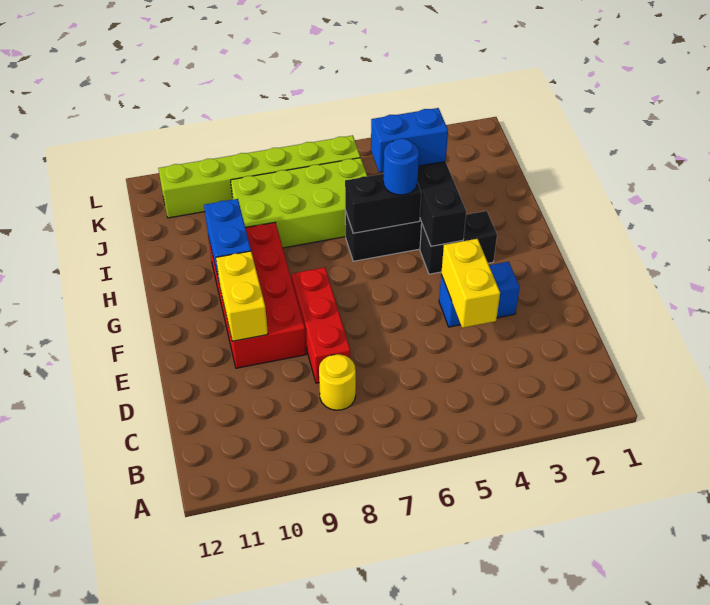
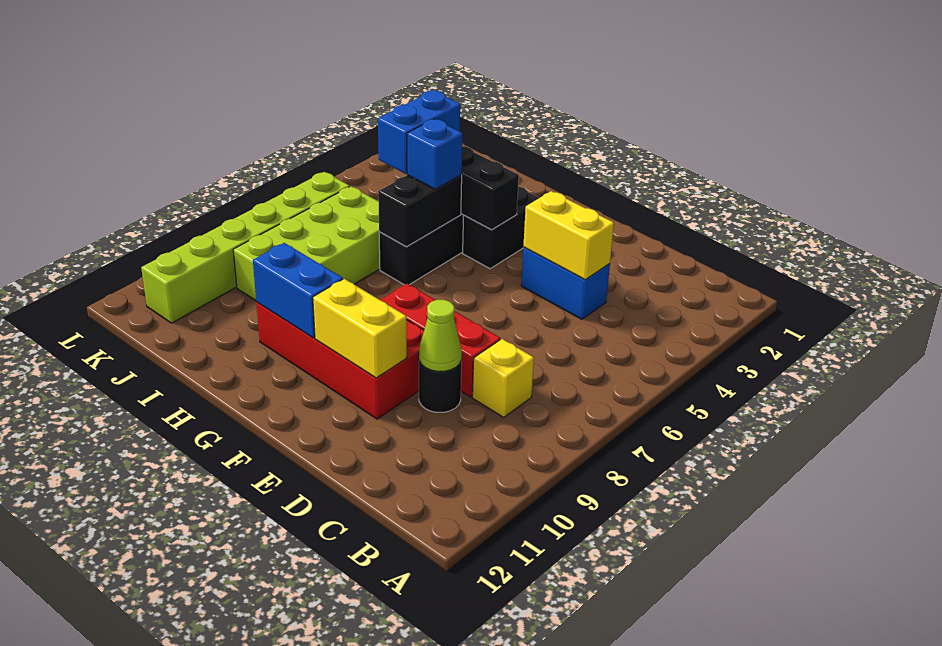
yellow round brick C8 level 1 -> yellow brick C8 level 1
none -> black round brick D9 level 1
none -> lime cone D9 level 2
blue brick E3:E4 level 1 -> blue brick D4:E4 level 1
blue round brick H5 level 3 -> blue brick H5 level 3

